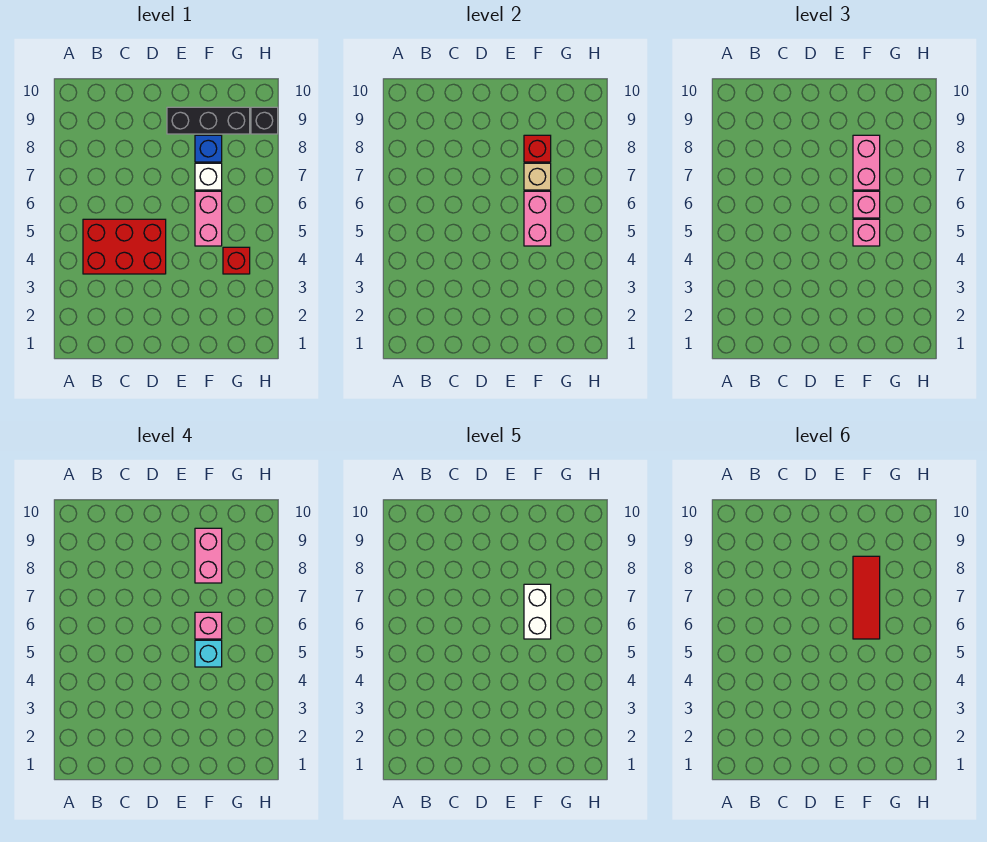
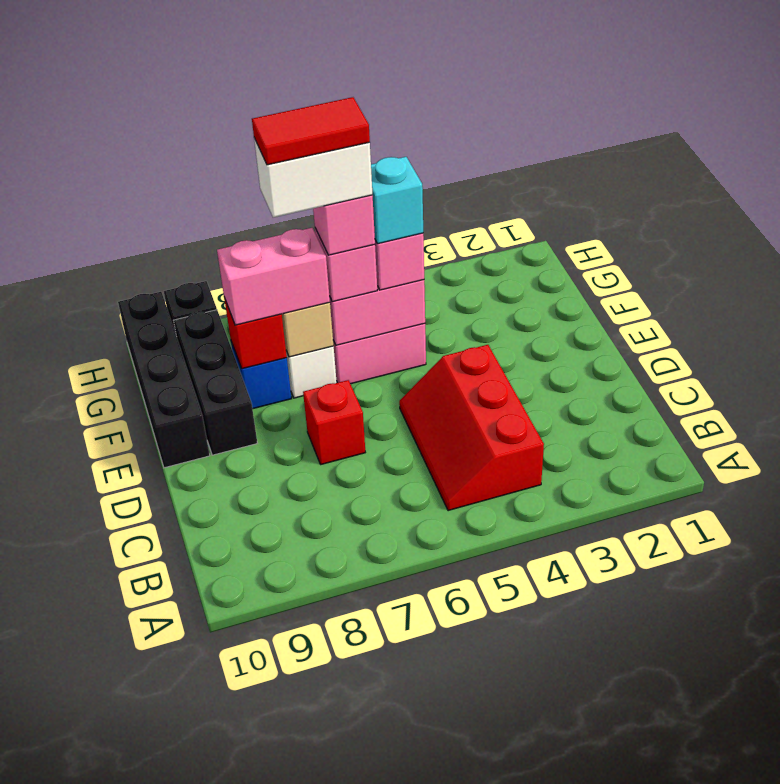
red brick B4:D5 level 1 -> red slope B4:D5 level 1 top 4
none -> black brick E10:H10 level 1
red tile F6:F8 level 6 -> red tile F6:F7 level 6
pink brick F8:F9 level 4 -> none
red brick G4 level 1 -> red brick D7 level 1

